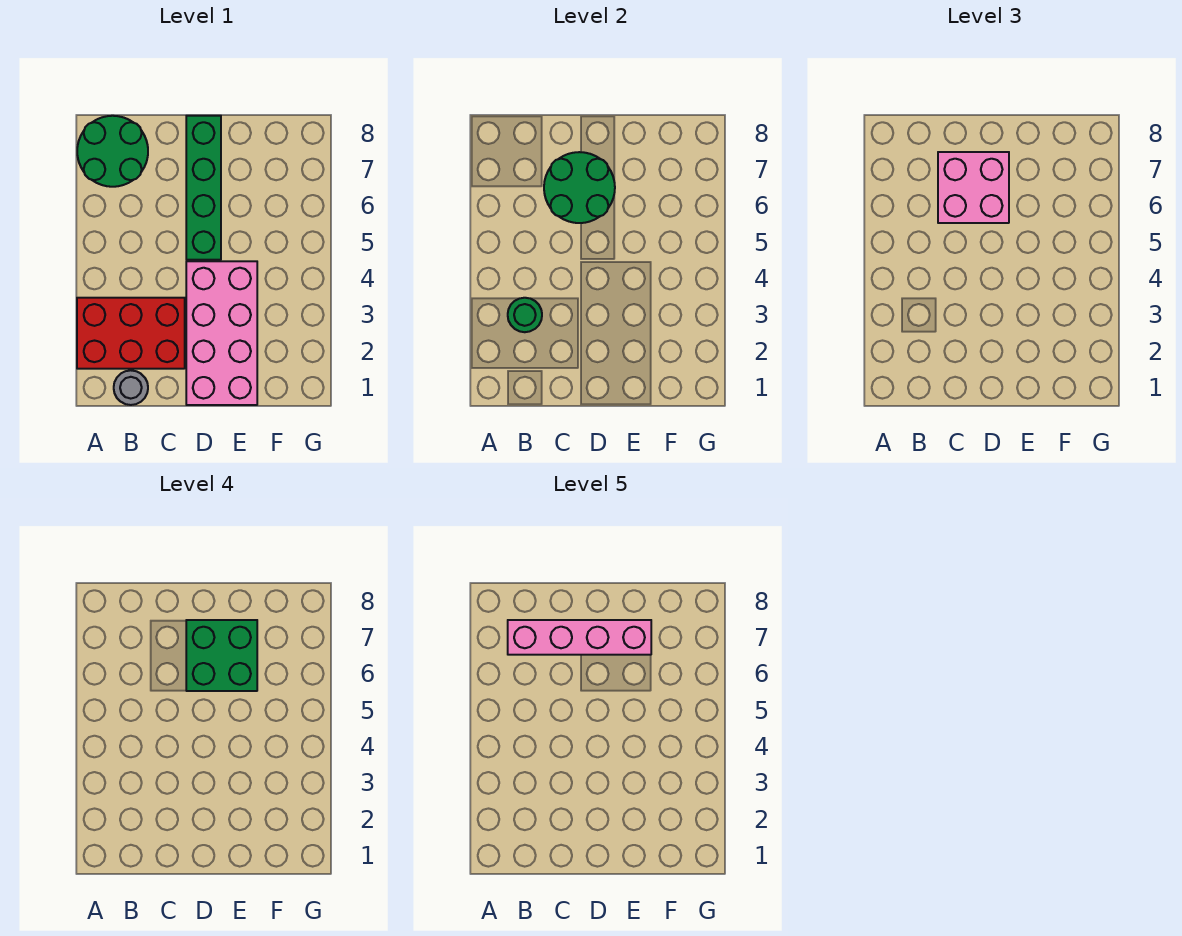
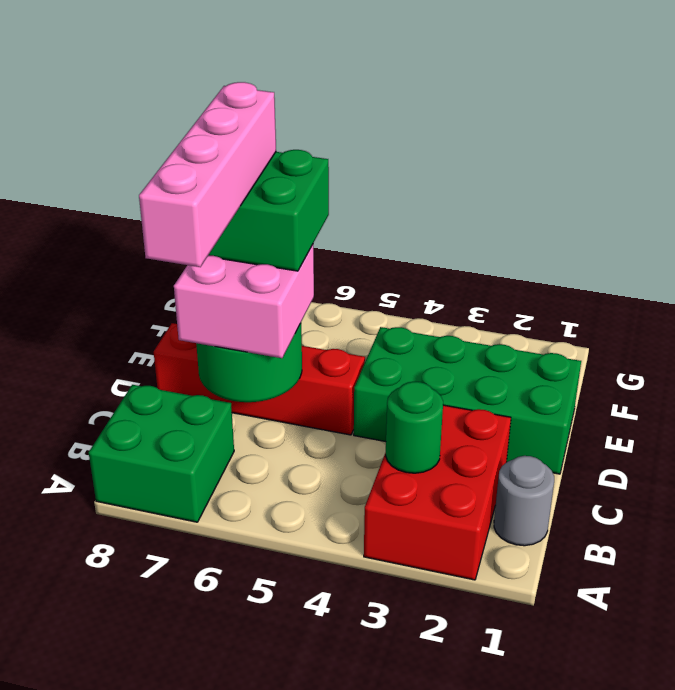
green round brick A7:B8 level 1 -> green brick A7:B8 level 1
pink brick D1:E4 level 1 -> green brick D1:E4 level 1
green brick D5:D8 level 1 -> red brick D5:D8 level 1

